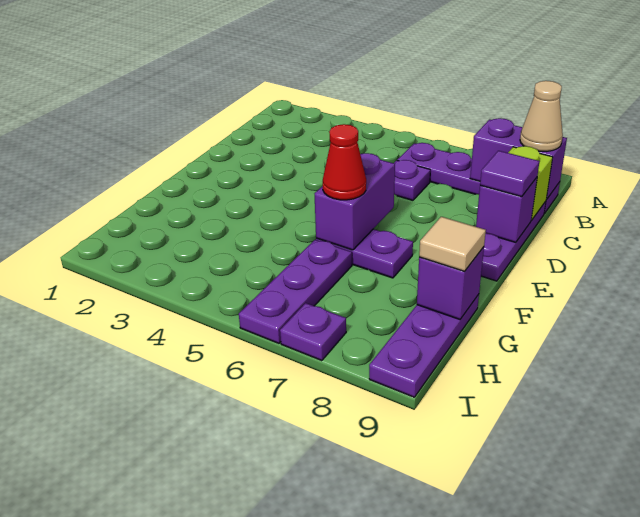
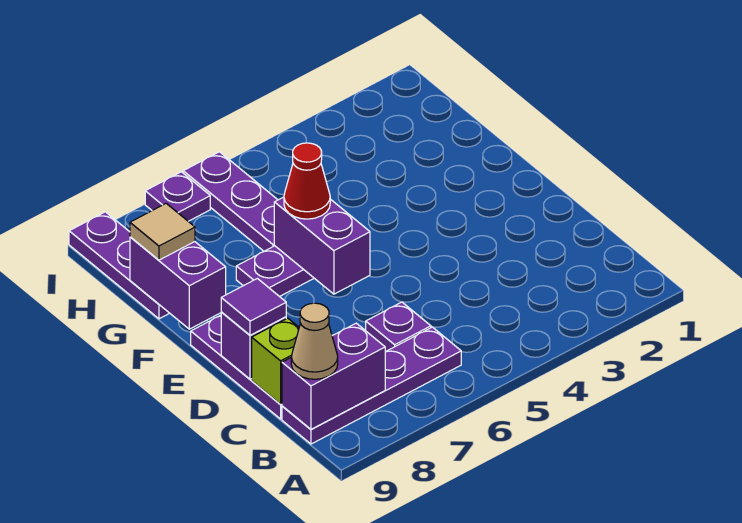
purple brick G9 level 2 -> purple brick F9:G9 level 2

